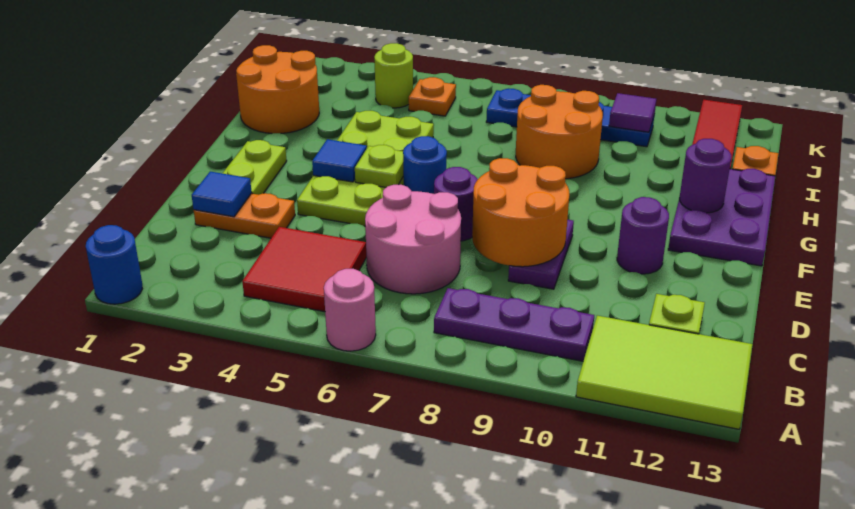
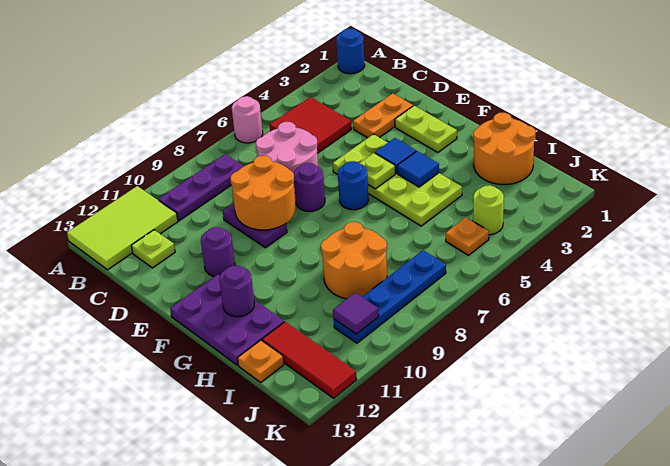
blue tile D2 level 2 -> blue tile G4 level 2

